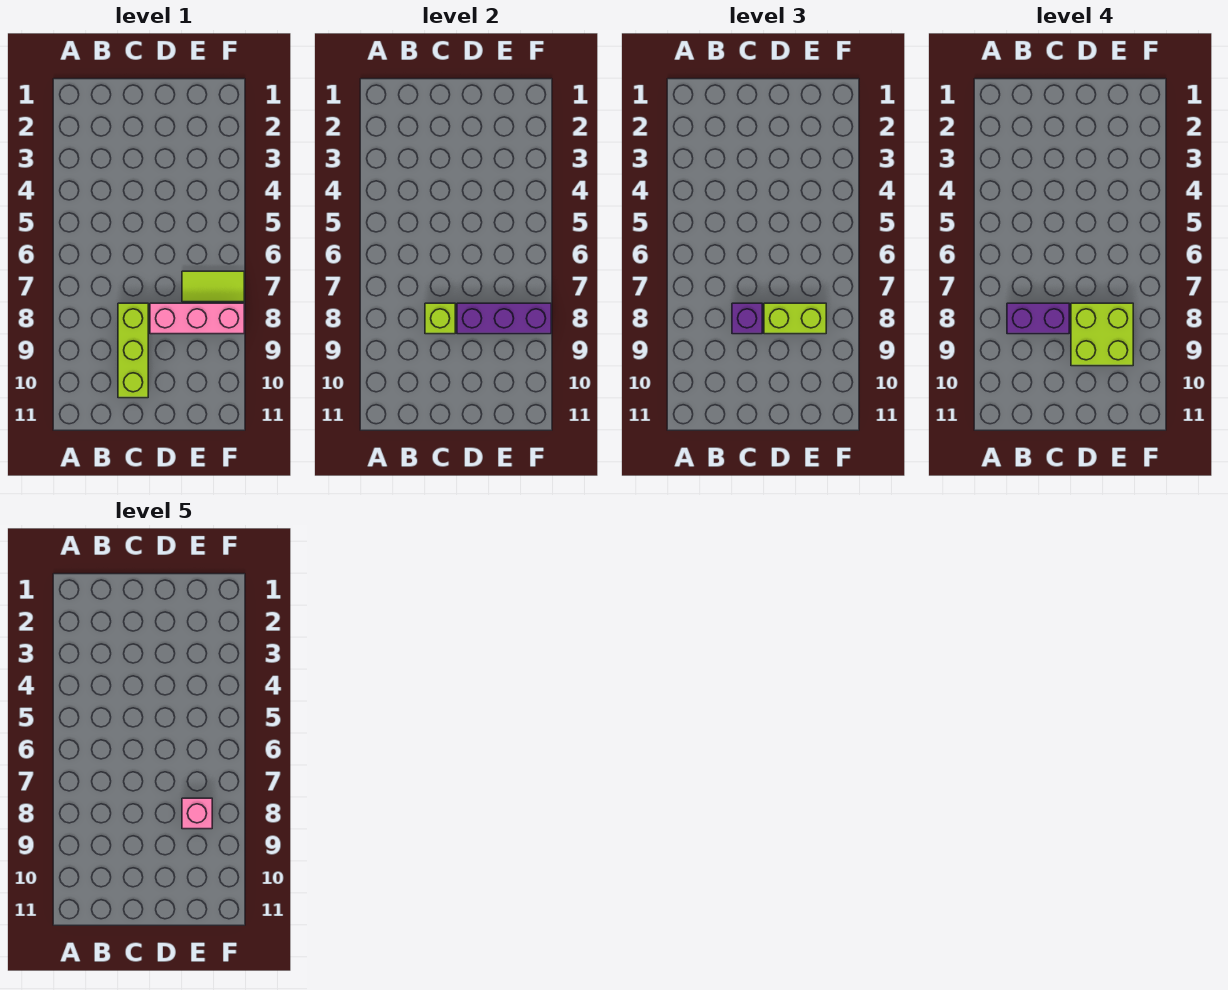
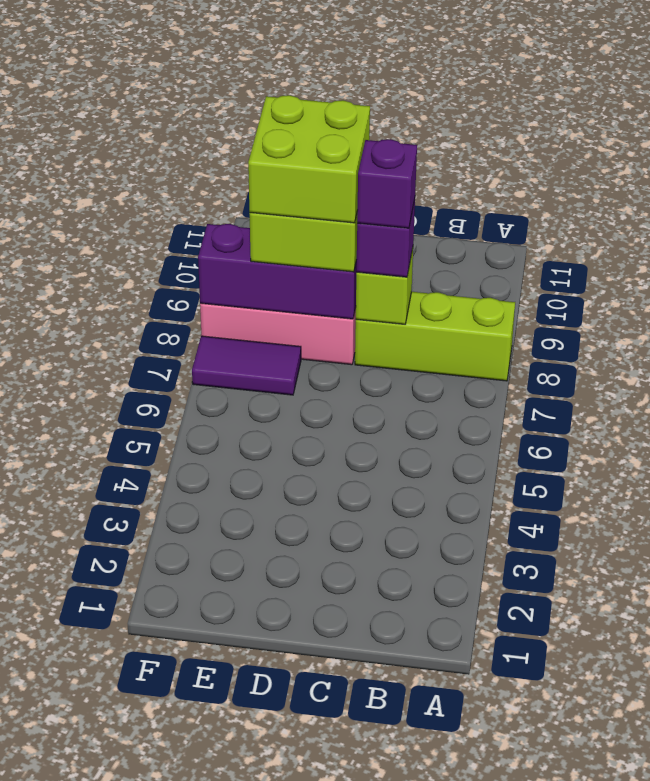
purple brick B8:C8 level 4 -> purple brick C8 level 4
lime brick C8:C10 level 1 -> lime brick A8:C8 level 1
lime tile E7:F7 level 1 -> purple tile E7:F7 level 1
pink brick E8 level 5 -> none

